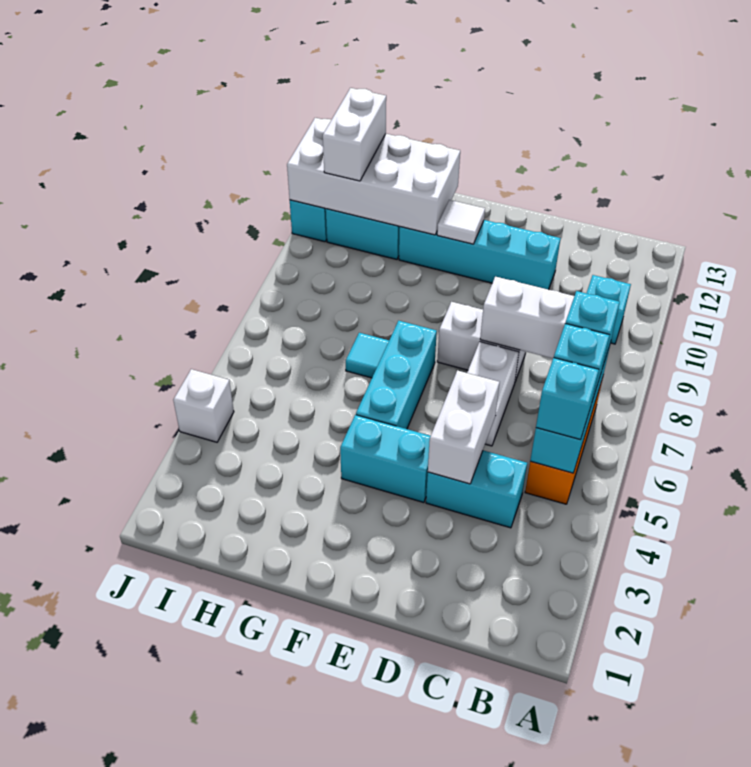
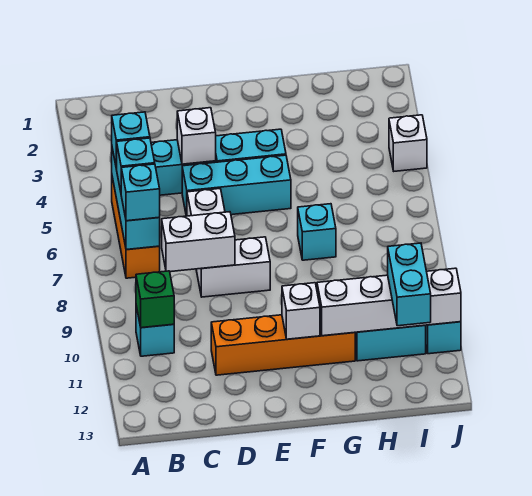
none -> green brick B10 level 2
white brick D4:D5 level 2 -> white brick D4 level 2
cyan brick D11:G11 level 1 -> orange brick D11:G11 level 1
cyan brick F5:F7 level 1 -> cyan brick D5:F5 level 1
white tile F11 level 2 -> white brick F11 level 2
cyan tile G7 level 1 -> cyan brick G7 level 1
white brick G11:J12 level 2 -> white brick G11:J11 level 2
white brick I11:I12 level 3 -> cyan brick I11:I12 level 3

